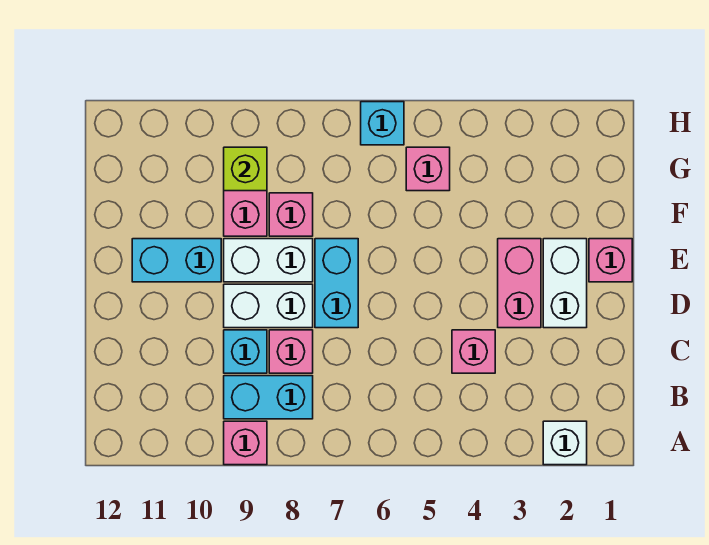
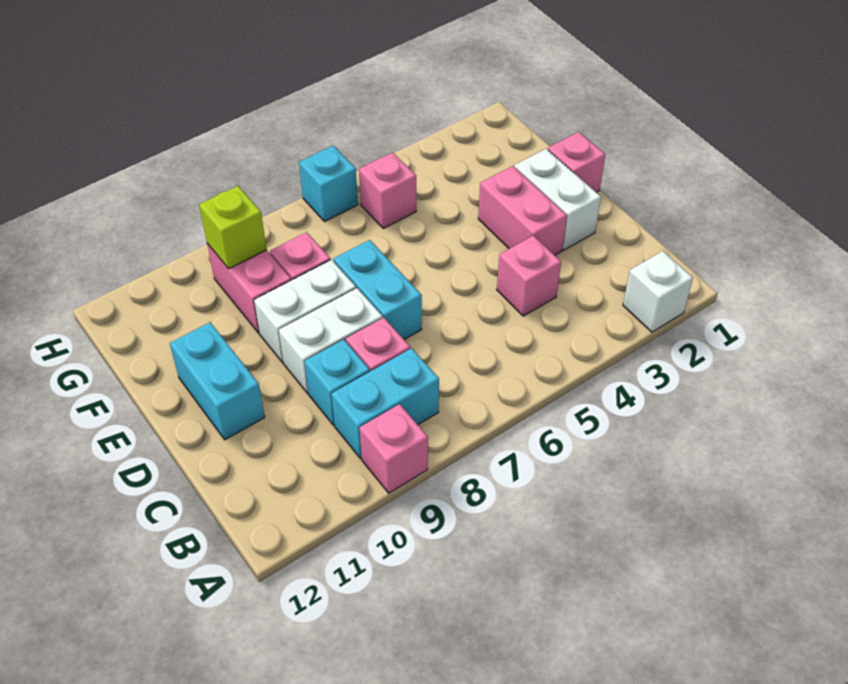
cyan brick E10:E11 level 1 -> cyan brick D11:E11 level 1

